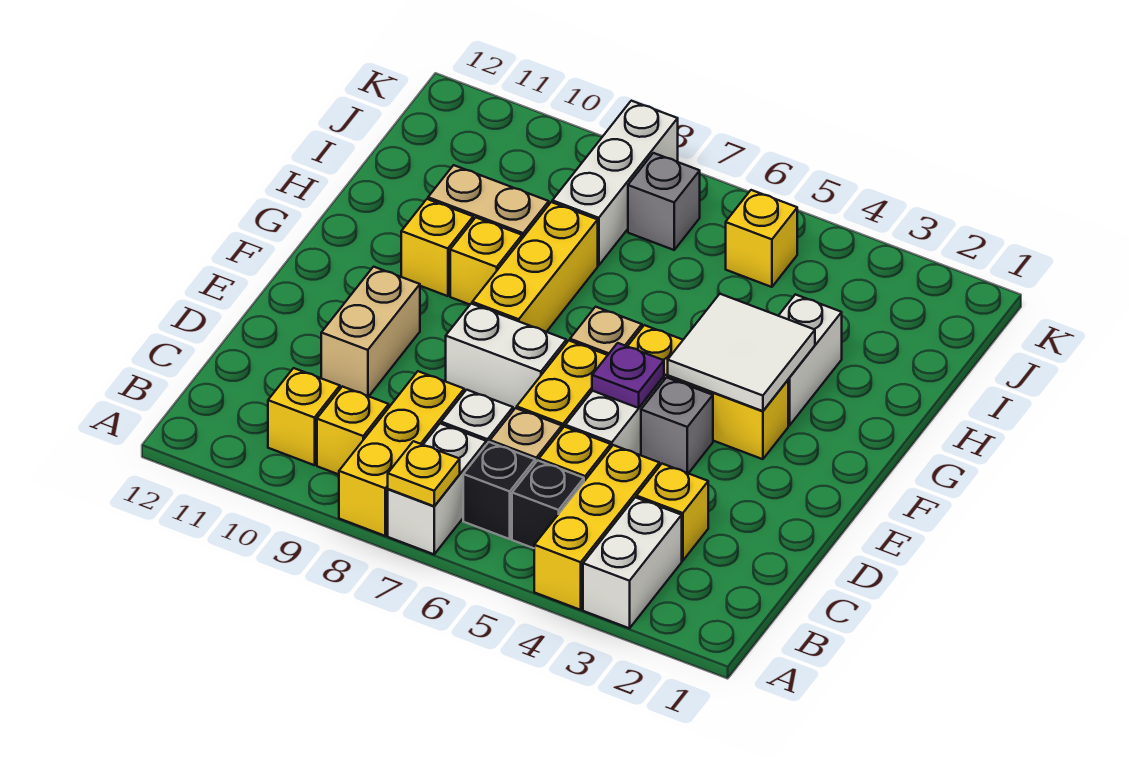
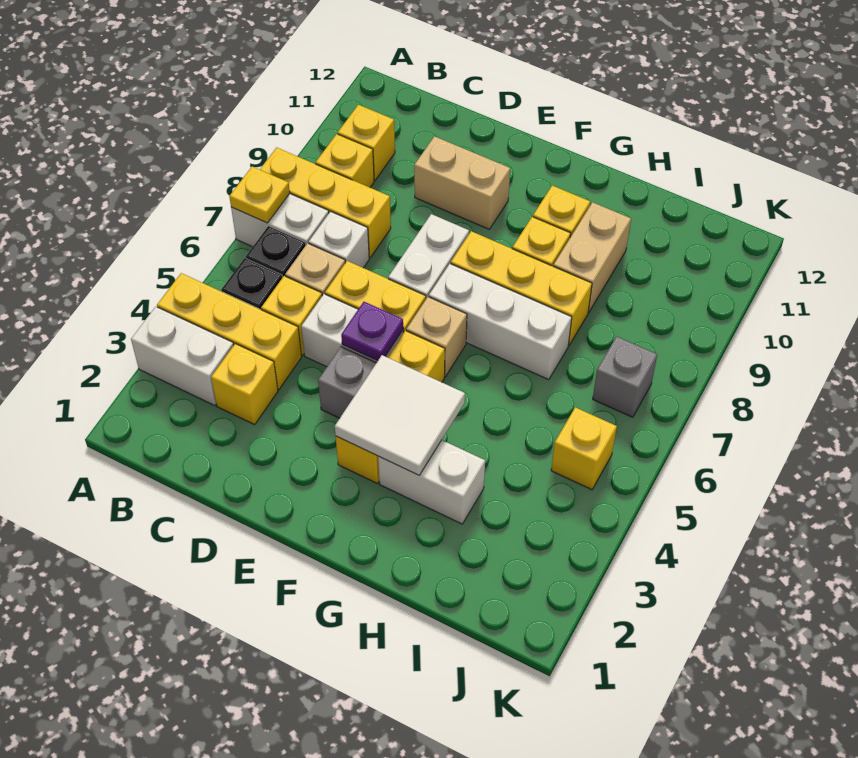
white brick I8:K8 level 1 -> white brick F7:H7 level 1

